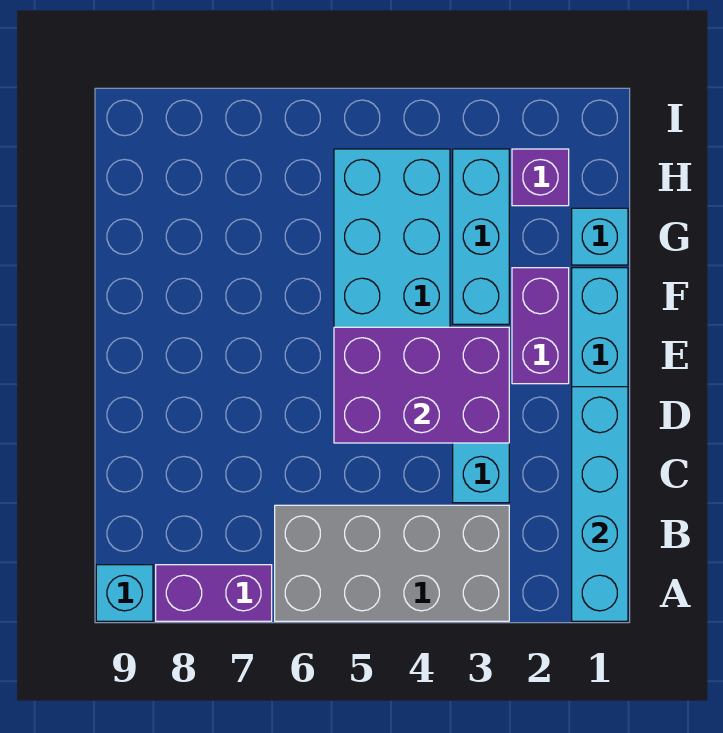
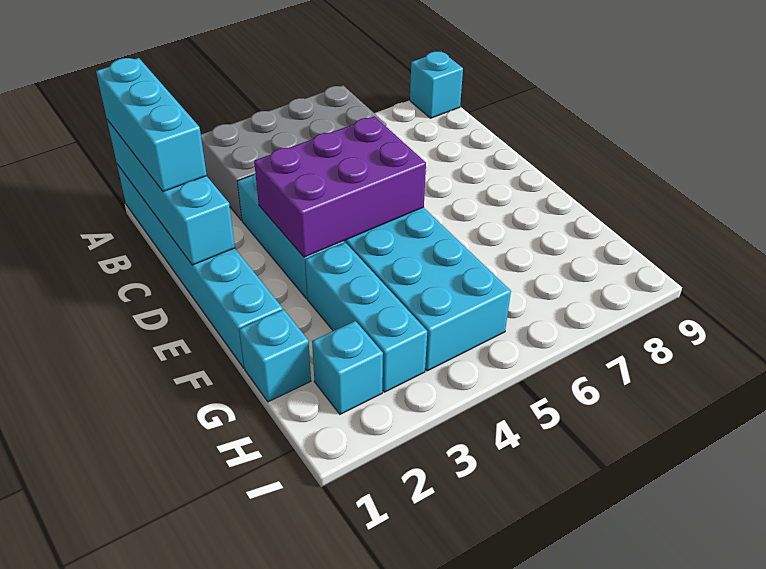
none -> cyan brick A1:C1 level 3
purple brick A7:A8 level 1 -> none
purple brick E2:F2 level 1 -> none
purple brick H2 level 1 -> cyan brick H2 level 1

